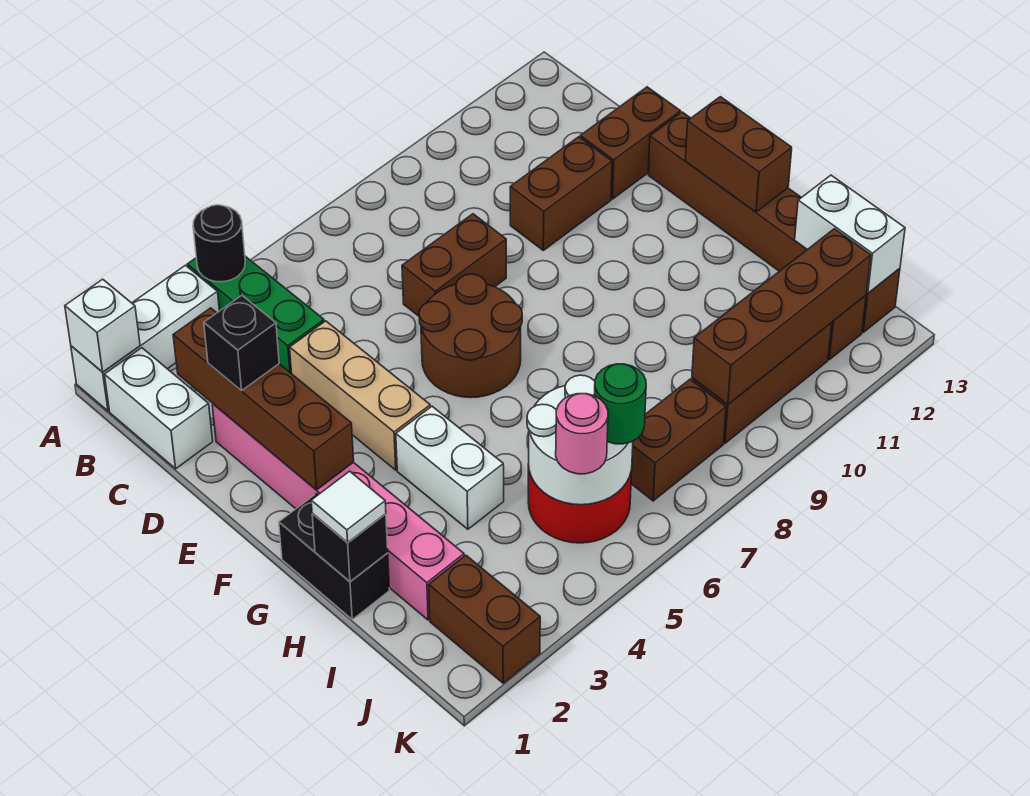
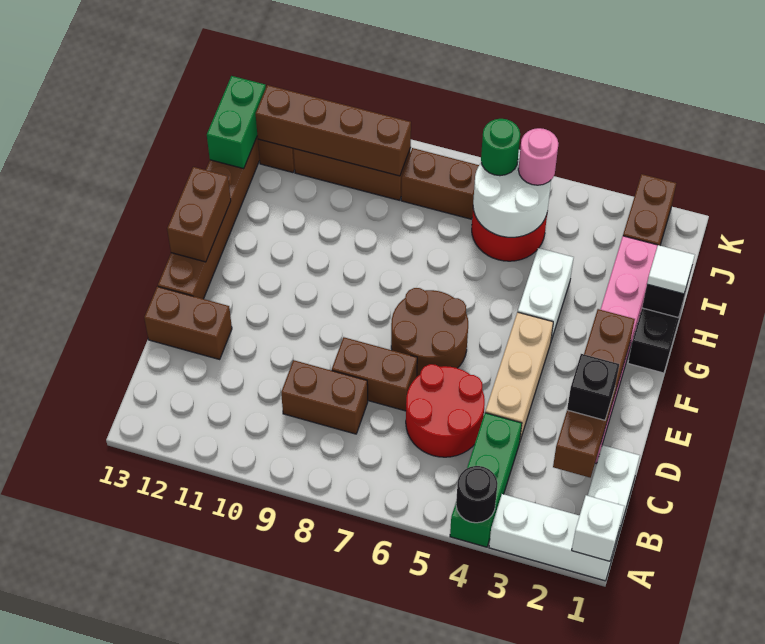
none -> red round brick C5:D6 level 1
brown brick D10:D11 level 1 -> brown brick C8:C9 level 1
white brick I13:J13 level 2 -> green brick I13:J13 level 2

